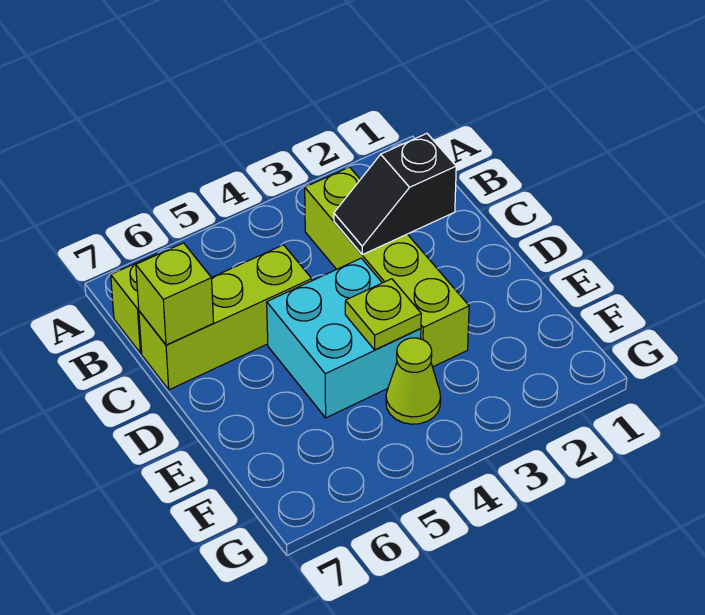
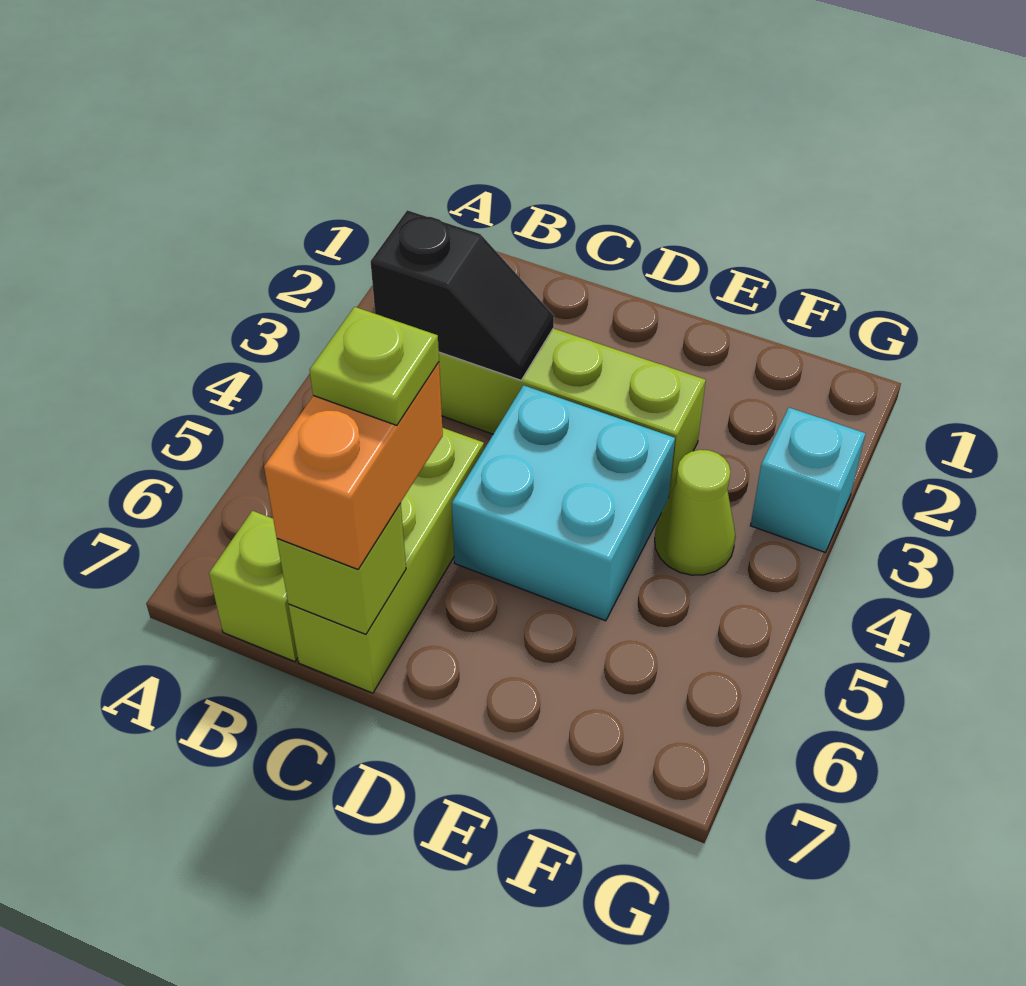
black slope C2:C3 level 2 top 2 -> black slope B3:C3 level 2 top B
none -> orange brick C6:C7 level 3
lime plate E4 level 2 -> lime plate C6 level 4
none -> cyan brick G3 level 1

